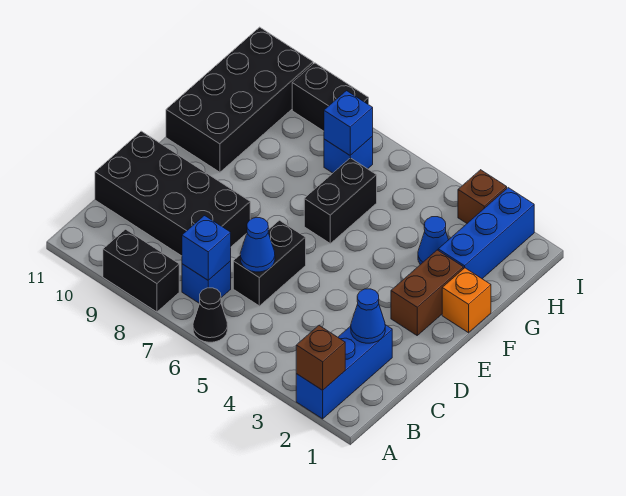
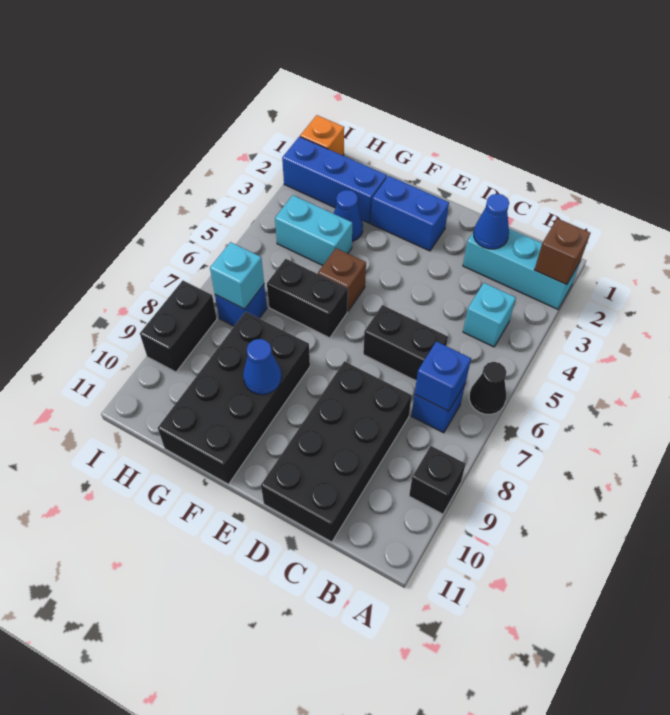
blue brick A2:C2 level 1 -> cyan brick A2:C2 level 1
black brick A8:A9 level 1 -> black brick A9 level 1
none -> cyan brick B4 level 1
blue cone C6 level 2 -> blue cone F9 level 2
brown brick E2:F2 level 1 -> blue brick E2:F2 level 1
orange brick F1 level 1 -> orange brick I1 level 1
black brick F10:I11 level 1 -> black brick F8:G11 level 1
none -> cyan brick G4:H4 level 1
blue brick H7 level 2 -> cyan brick H7 level 2
brown brick I3 level 1 -> brown brick F5 level 1

